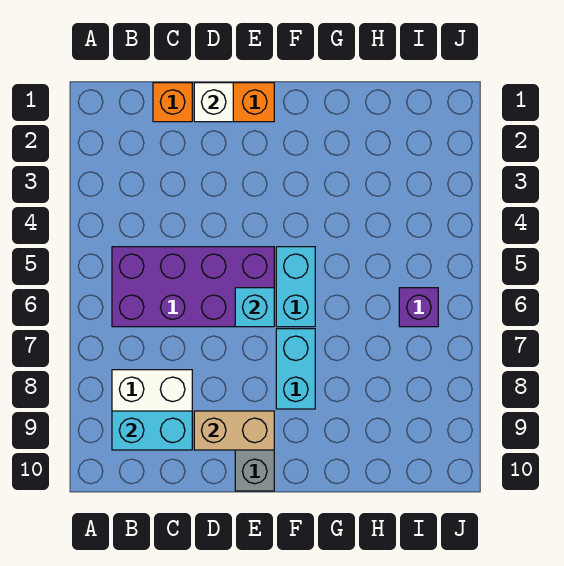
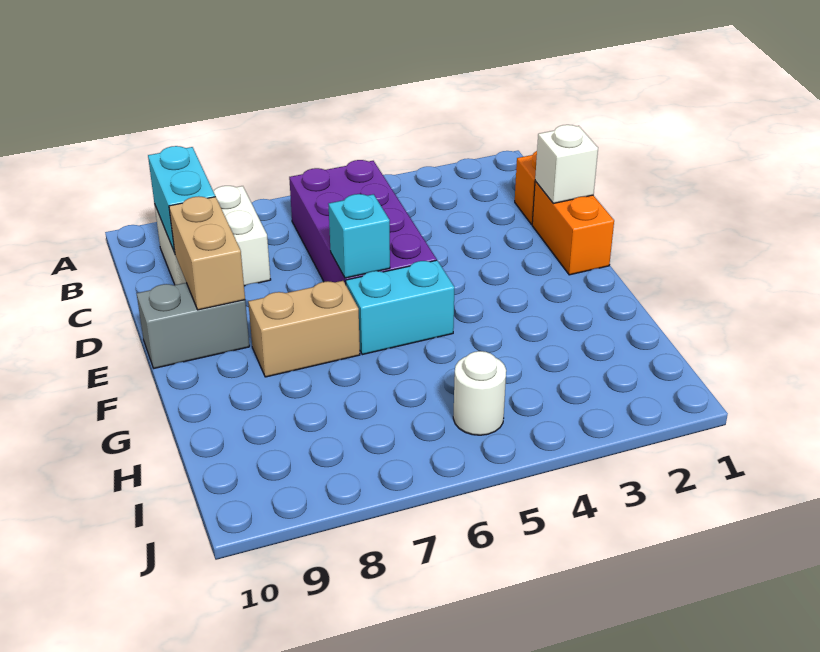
cyan brick F7:F8 level 1 -> tan brick F7:F8 level 1
none -> white round brick I5 level 1
purple brick I6 level 1 -> none

